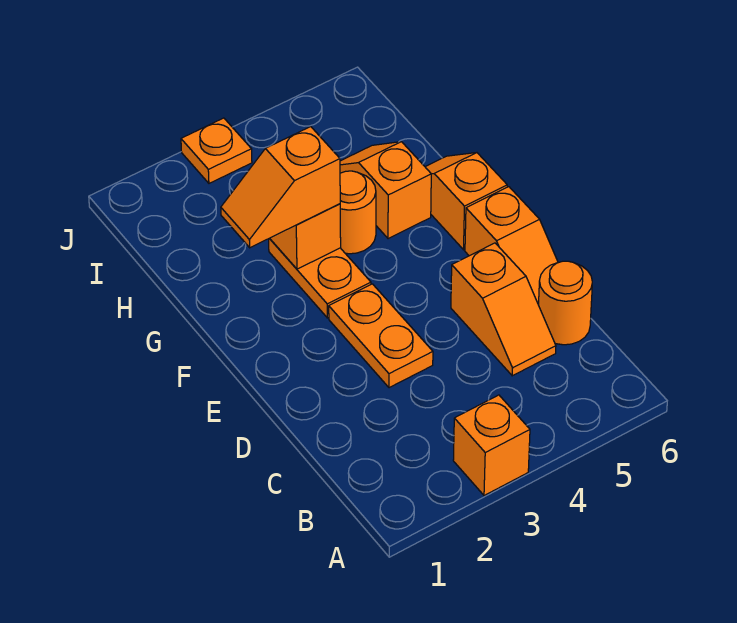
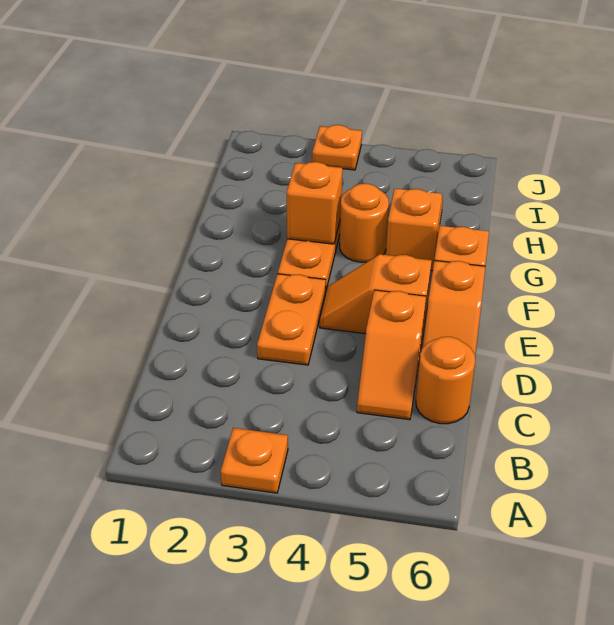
orange brick A3 level 1 -> orange plate A3 level 1
orange slope G2:G3 level 3 top 3 -> orange slope E4:E5 level 1 top 5

